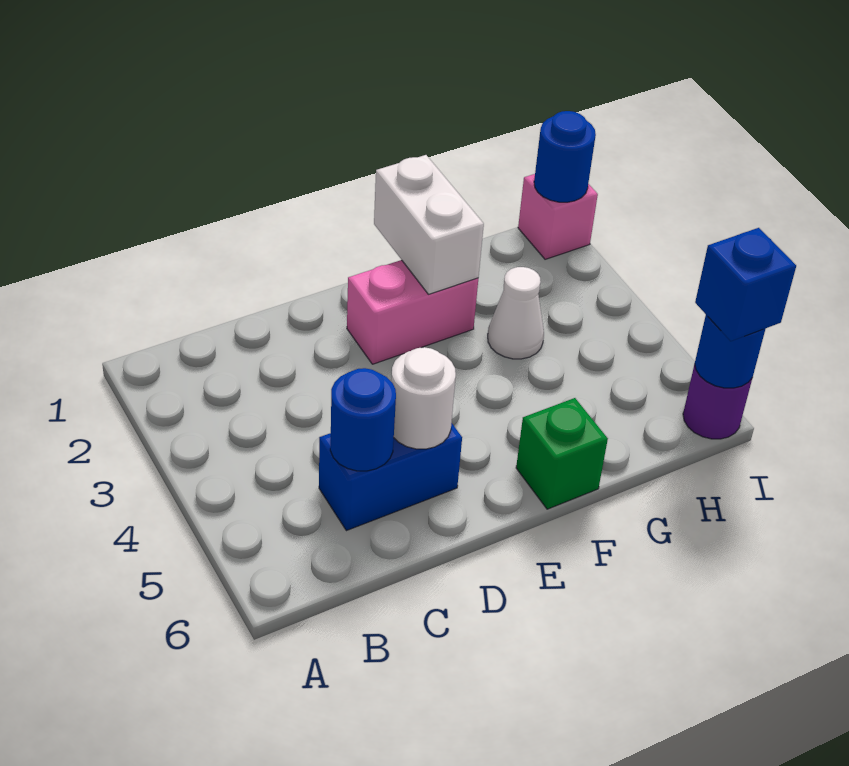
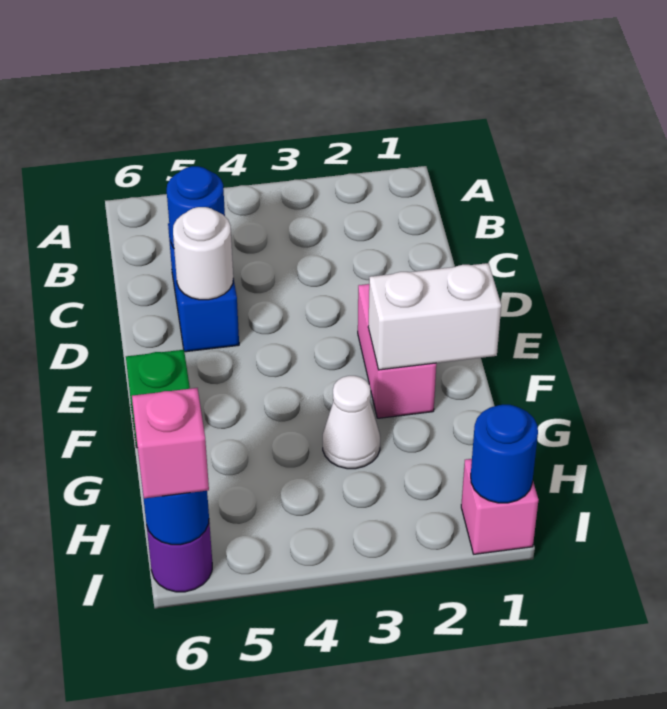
blue brick I6 level 3 -> pink brick I6 level 3

